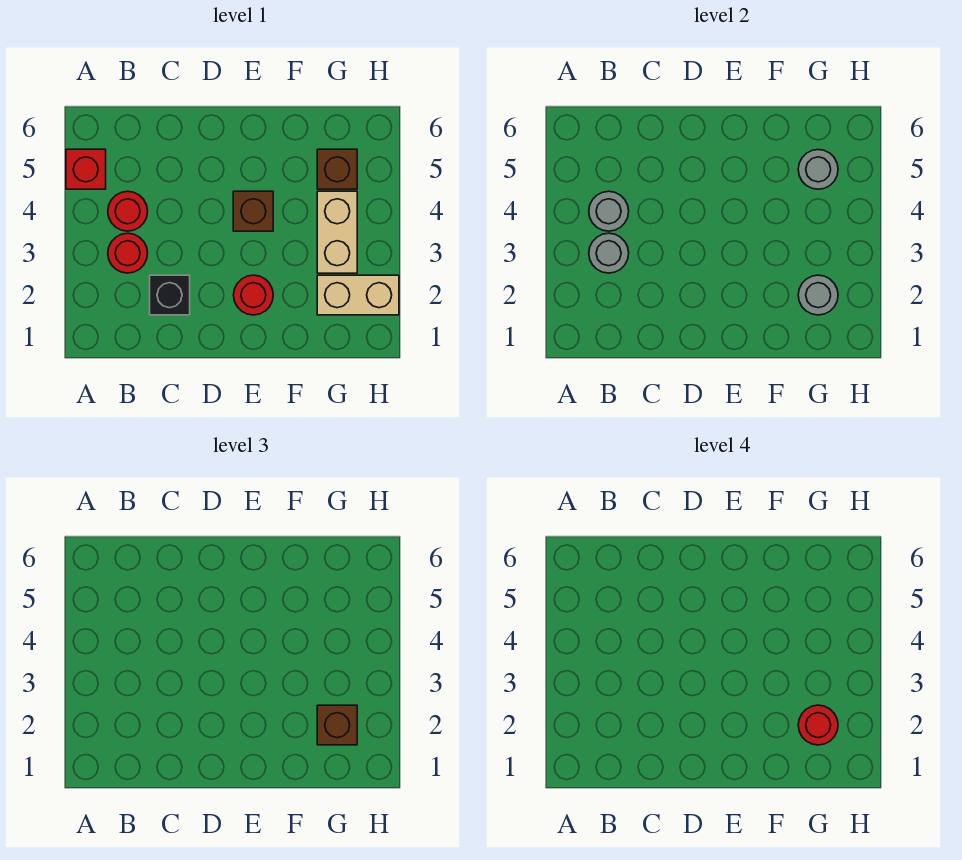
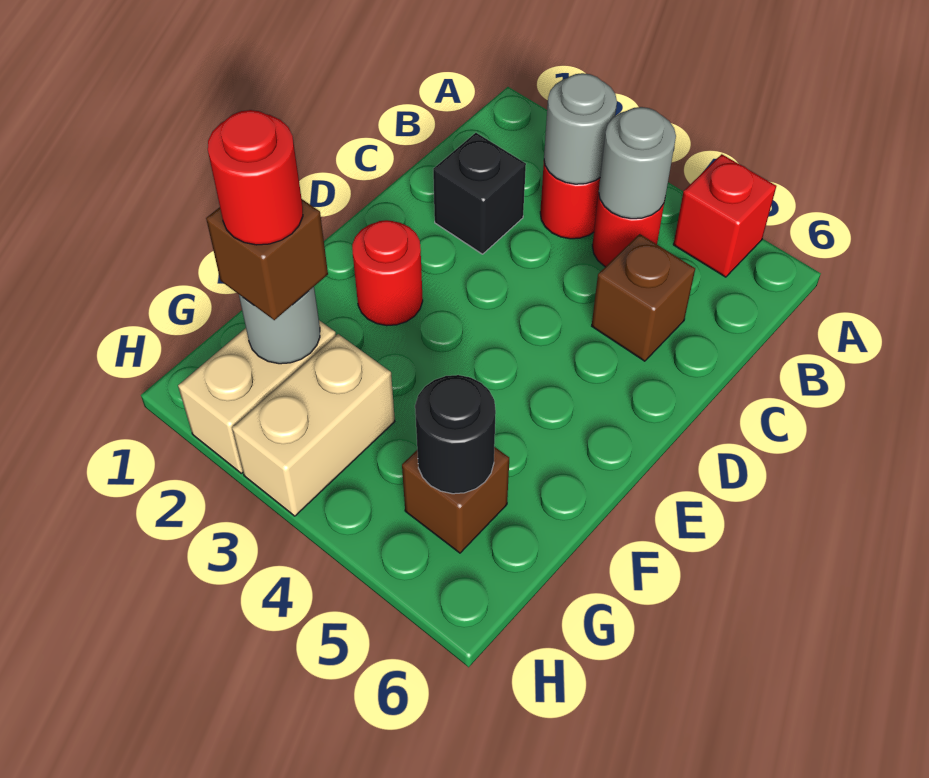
brown brick E4 level 1 -> brown brick C5 level 1
tan brick G3:G4 level 1 -> tan brick G3:H3 level 1
grey round brick G5 level 2 -> black round brick G5 level 2

